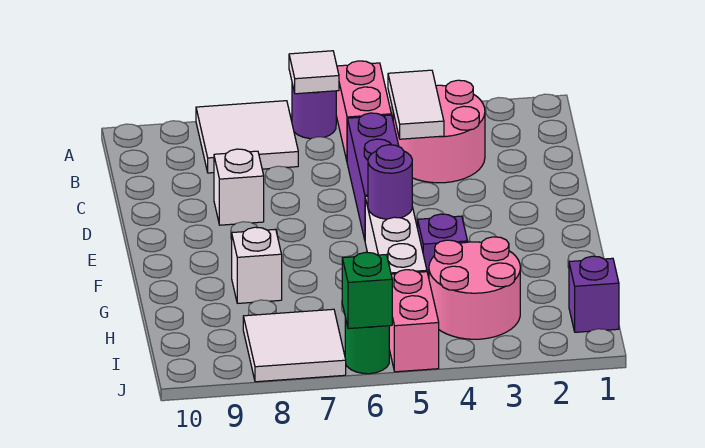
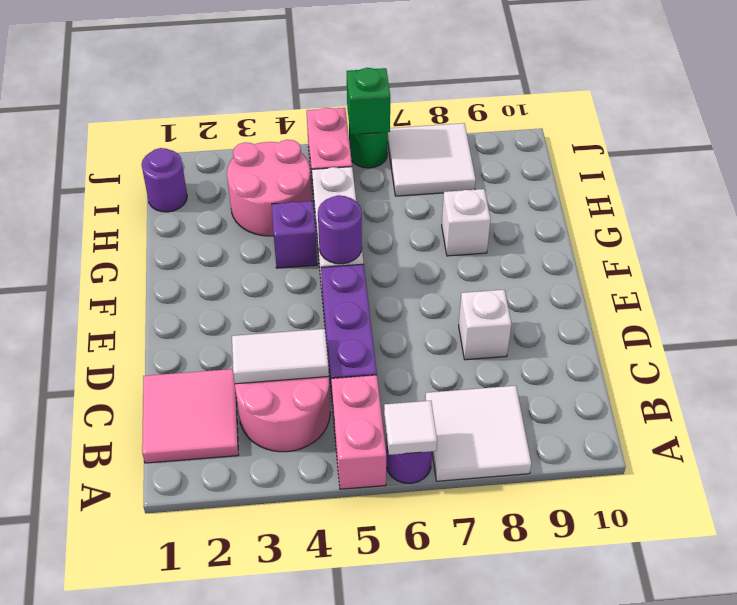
none -> pink tile B1:C2 level 1
white tile B4:C4 level 2 -> white tile C3:C4 level 2
purple brick I1 level 1 -> purple round brick I1 level 1

